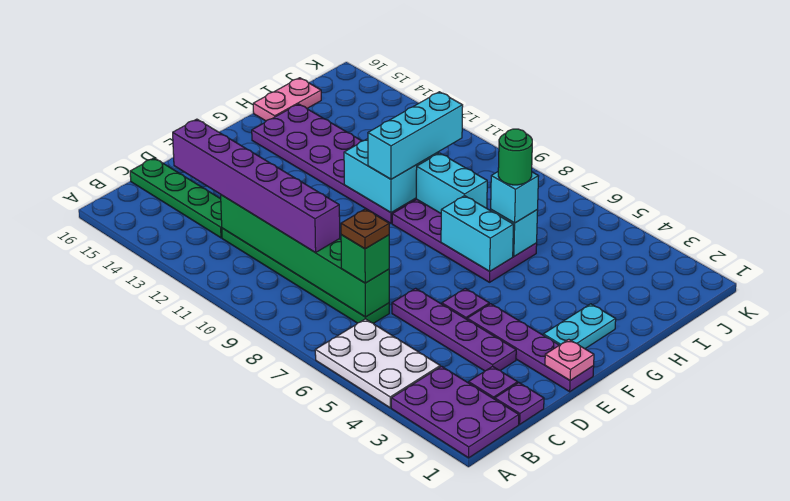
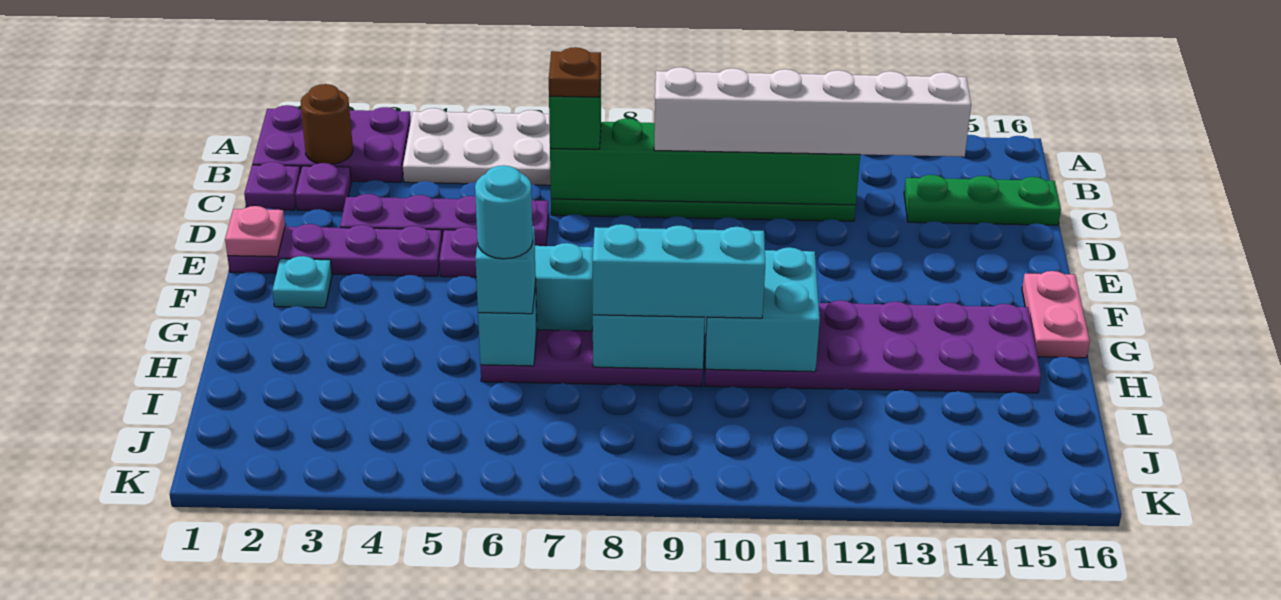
none -> brown round brick B2 level 2
purple brick C9:C14 level 3 -> white brick C9:C14 level 3
green plate C13:C16 level 1 -> green plate C14:C16 level 1
cyan plate F2:G2 level 1 -> cyan plate F2 level 1
cyan brick G10:I10 level 3 -> cyan brick H8:H10 level 3
green round brick H6 level 4 -> cyan round brick H6 level 4
pink plate H16:I16 level 1 -> pink plate F16:G16 level 1

